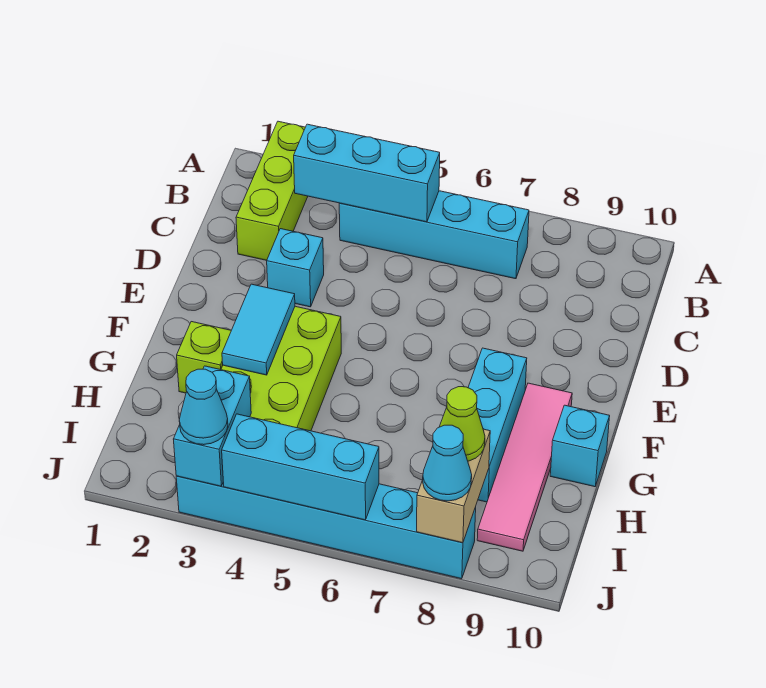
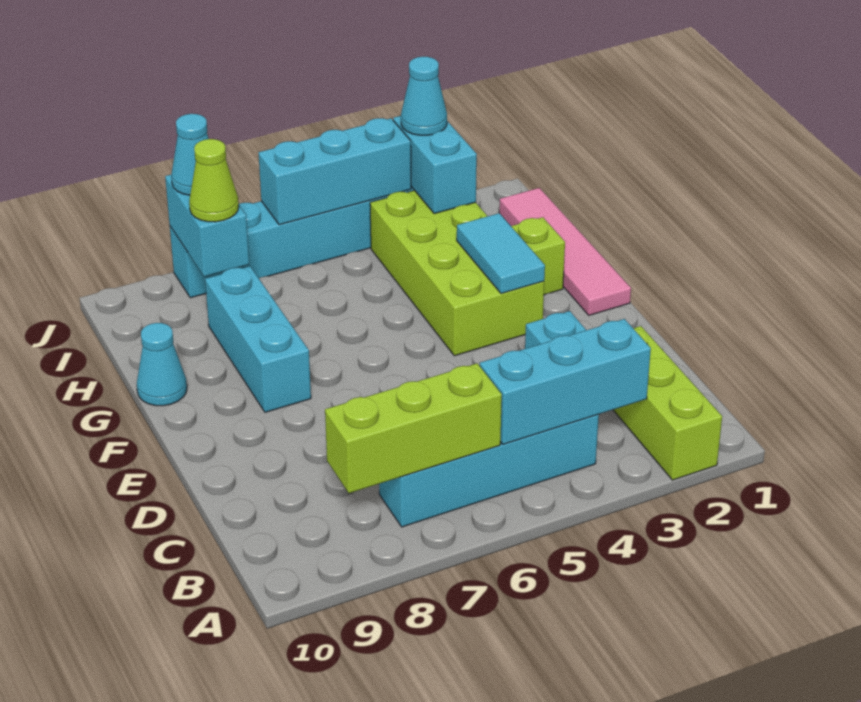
none -> lime brick B6:B8 level 2
pink tile F9:I9 level 1 -> pink tile F1:I1 level 1
cyan brick G10 level 1 -> cyan cone G10 level 1
tan brick I8:J8 level 2 -> cyan brick I8:J8 level 2

